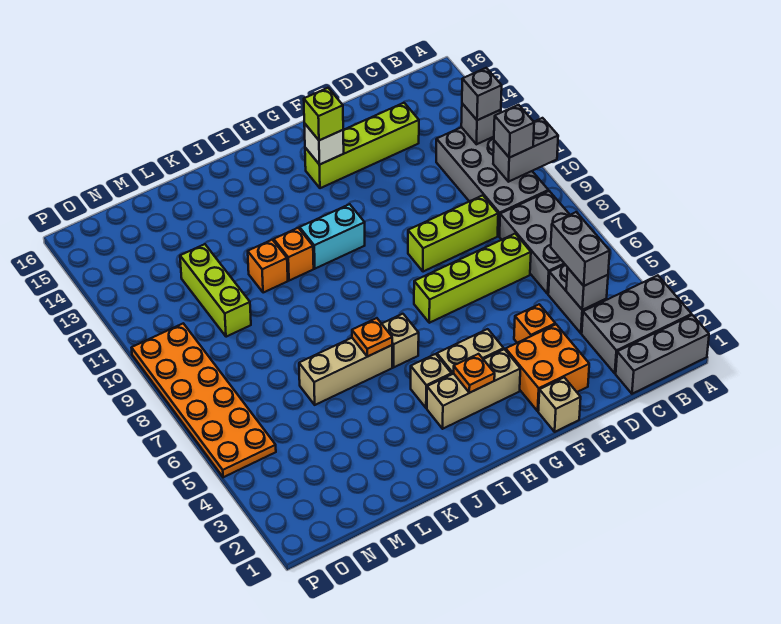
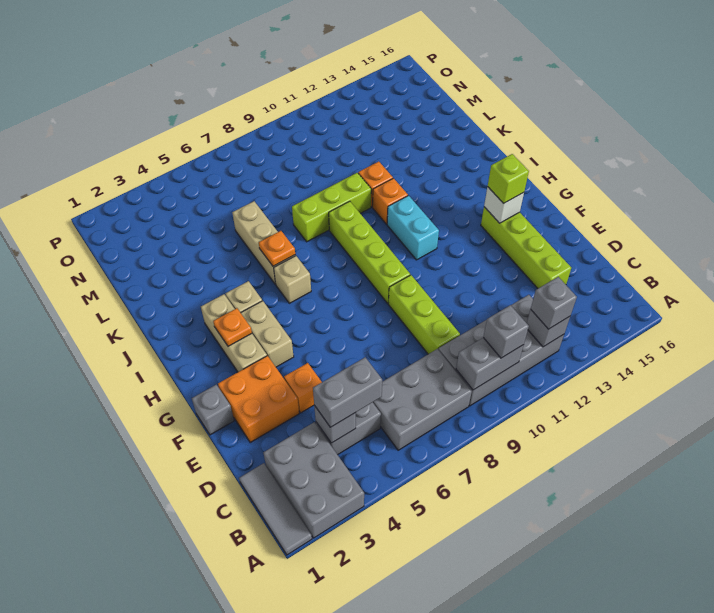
grey brick A1:C1 level 1 -> grey tile A1:C1 level 1
grey brick A10:B10 level 2 -> grey brick B9:B10 level 2
lime brick D7:G7 level 1 -> lime brick G9:J9 level 1
tan brick F1 level 1 -> grey brick F1 level 1
lime brick M10:M12 level 1 -> lime brick K8:K10 level 1
orange plate O5:P10 level 1 -> none

